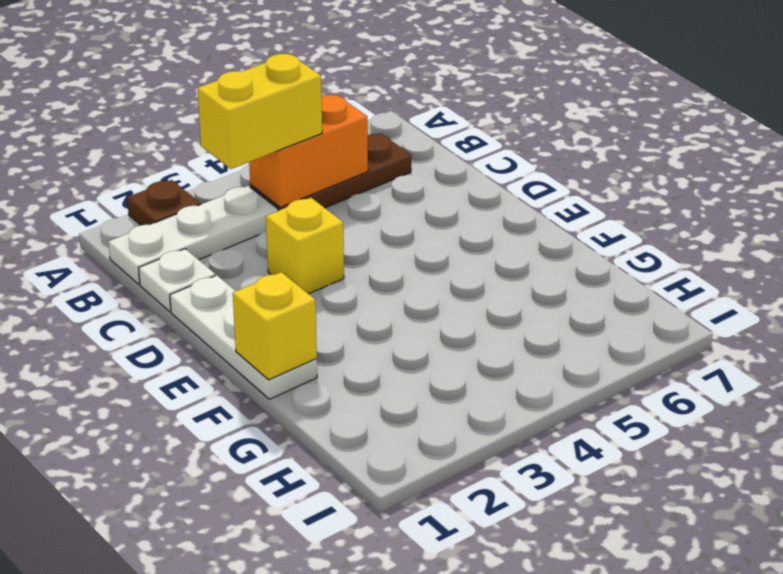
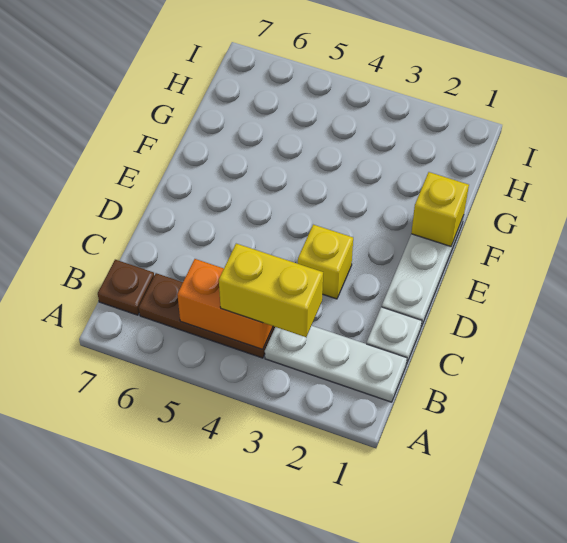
brown plate A2 level 1 -> brown plate B7 level 1

